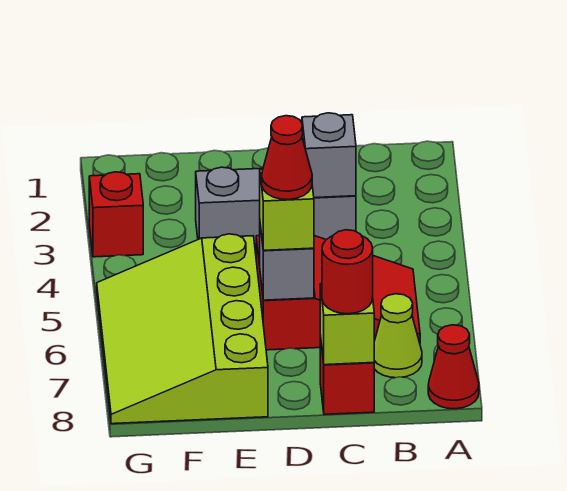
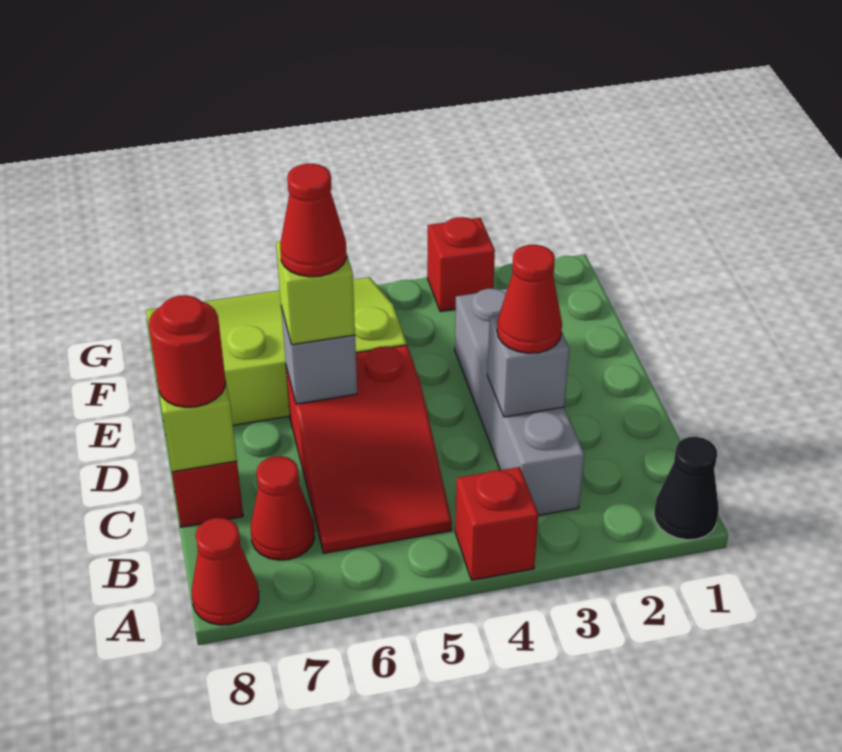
none -> black cone A1 level 1
none -> red brick A4 level 1
lime cone B7 level 1 -> red cone B7 level 1
grey brick C3:E3 level 1 -> grey brick B3:E3 level 1
none -> red cone C3 level 3

